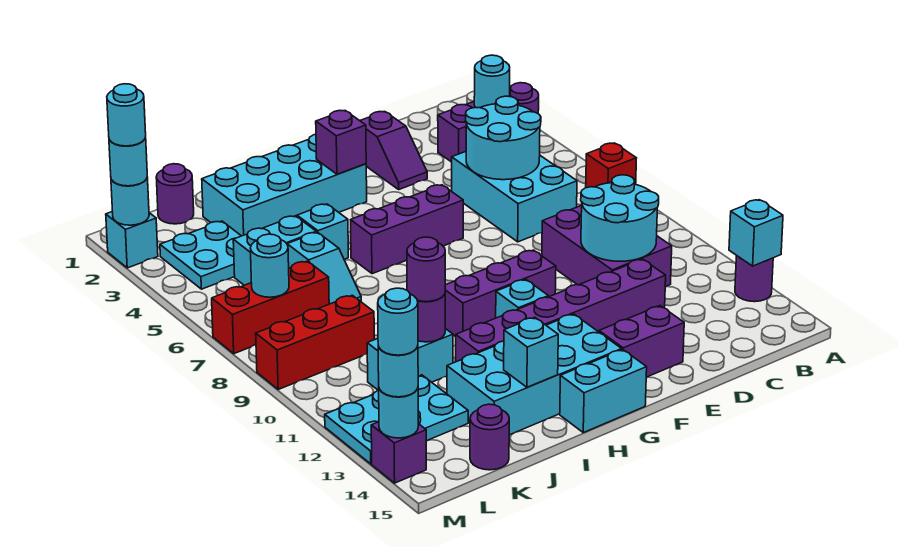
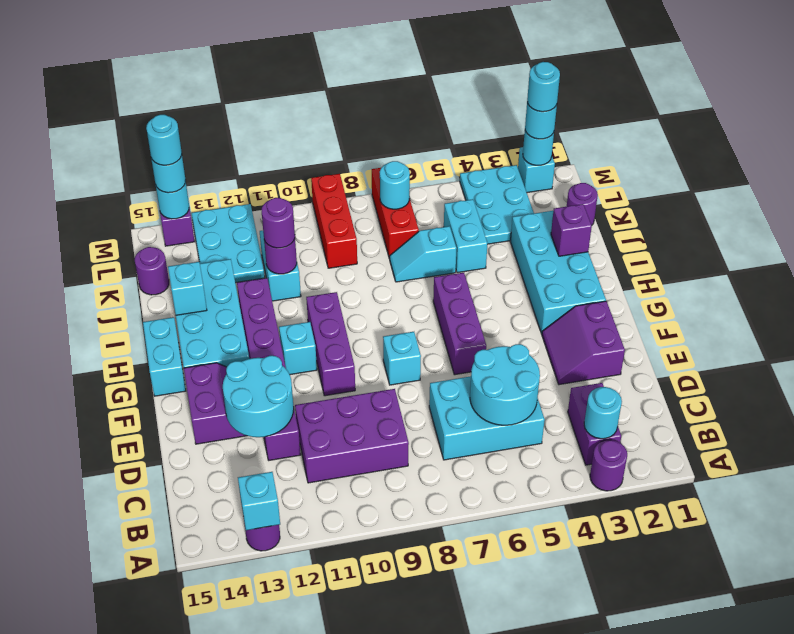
red brick A7 level 1 -> none
cyan round brick C10:D11 level 2 -> cyan round brick D12:E13 level 2
purple slope E2:E3 level 1 top 2 -> purple slope E2:F3 level 1 top 2
purple brick G3 level 2 -> purple brick I2 level 2
cyan brick I5 level 1 -> cyan brick F8 level 1
cyan plate K3:L4 level 1 -> cyan plate K3:M4 level 1

